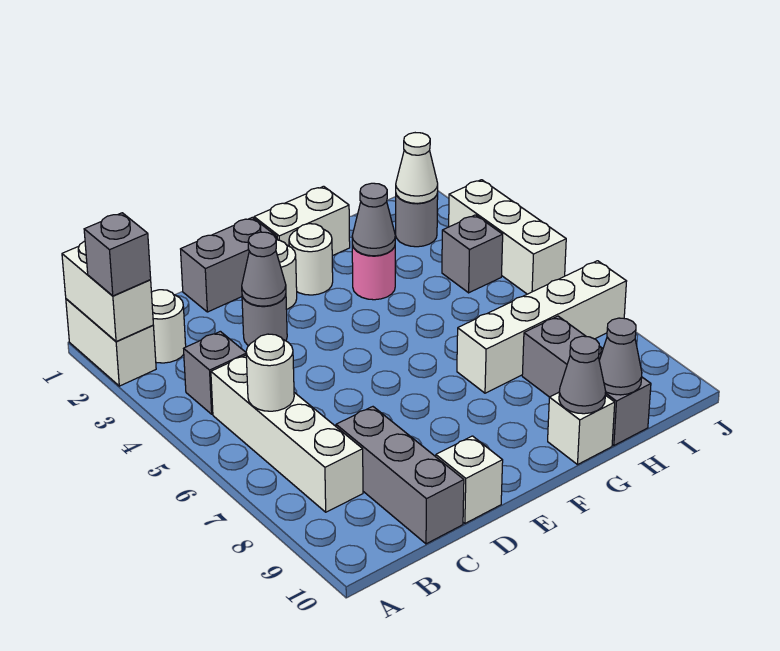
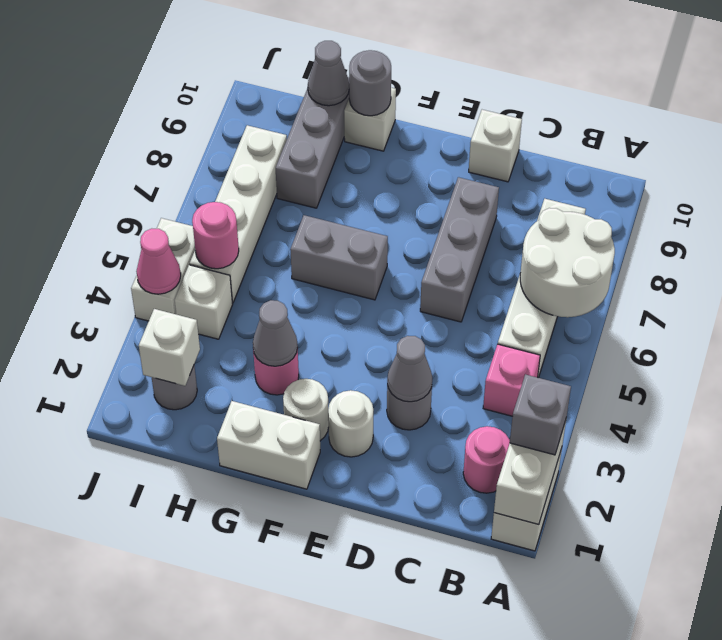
white round brick B2 level 1 -> pink round brick B2 level 1
grey brick B4 level 1 -> pink brick B4 level 1
white round brick B6 level 2 -> white round brick A6:B7 level 2
grey brick C8:C10 level 1 -> grey brick D6:D8 level 1
grey brick D1:E1 level 1 -> grey brick F6:G6 level 1
white brick G7:J7 level 1 -> white brick I5:I8 level 1
grey cone G10 level 2 -> grey round brick G10 level 2
white cone I2 level 2 -> white brick I2 level 2
grey brick I4 level 1 -> white brick I4 level 1
none -> pink round brick I5 level 2
white brick J3:J5 level 1 -> white brick J4:J5 level 1
none -> pink cone J4 level 2

